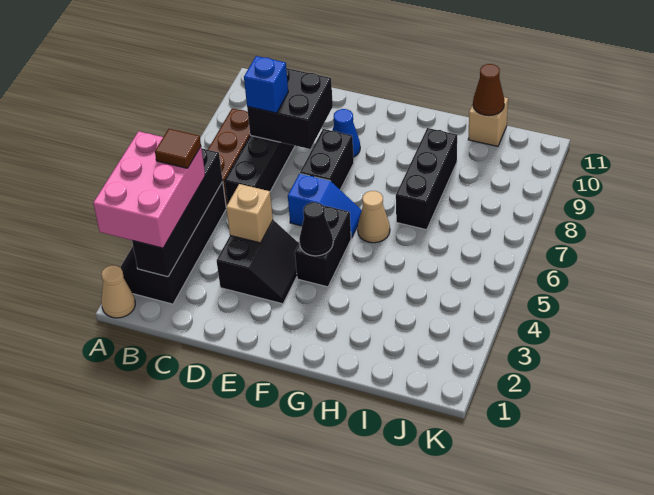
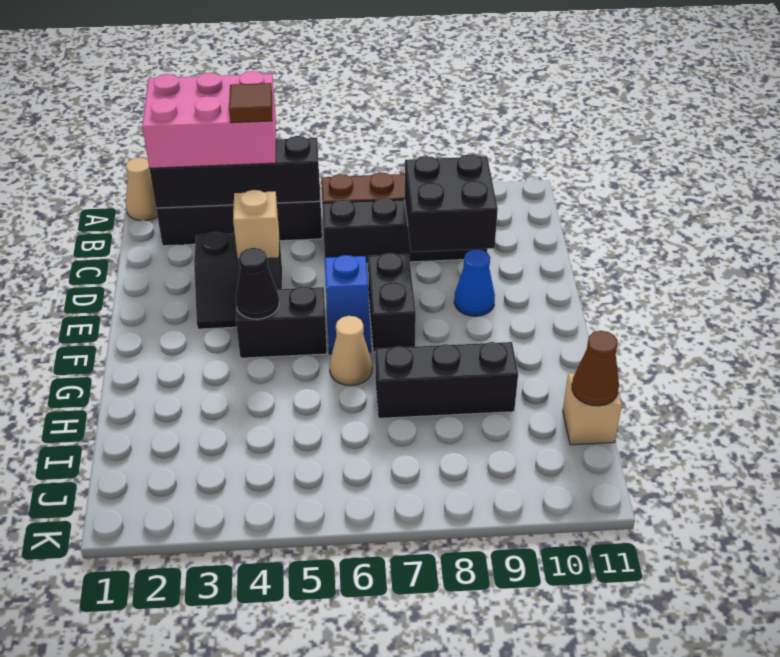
blue brick C8 level 3 -> none
black brick E7:E8 level 1 -> black brick E7:F7 level 1

